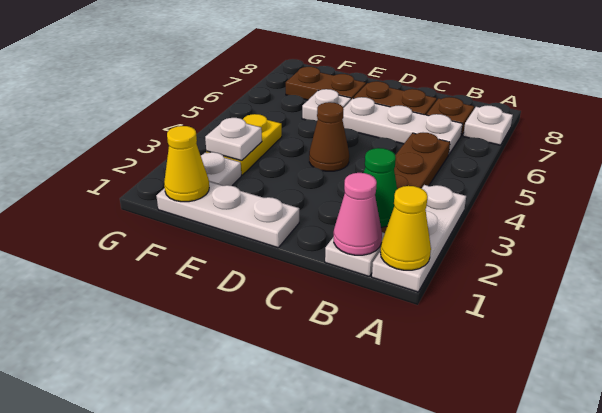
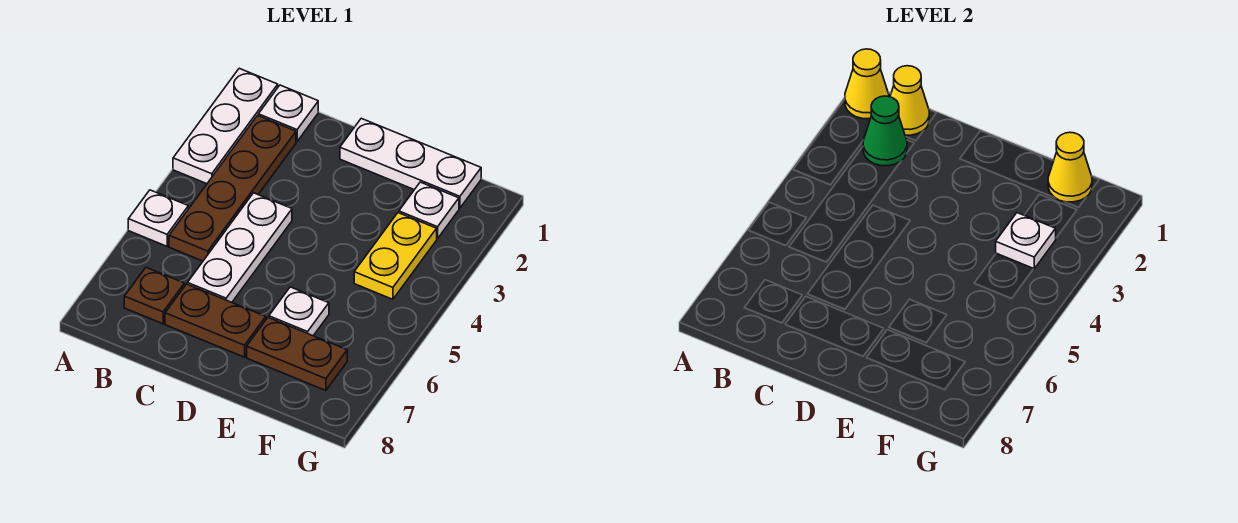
white plate A7 level 1 -> white plate A5 level 1
pink cone B1 level 2 -> yellow cone B1 level 2
white plate B6:D6 level 1 -> white plate C4:C6 level 1
brown cone D4 level 1 -> none

